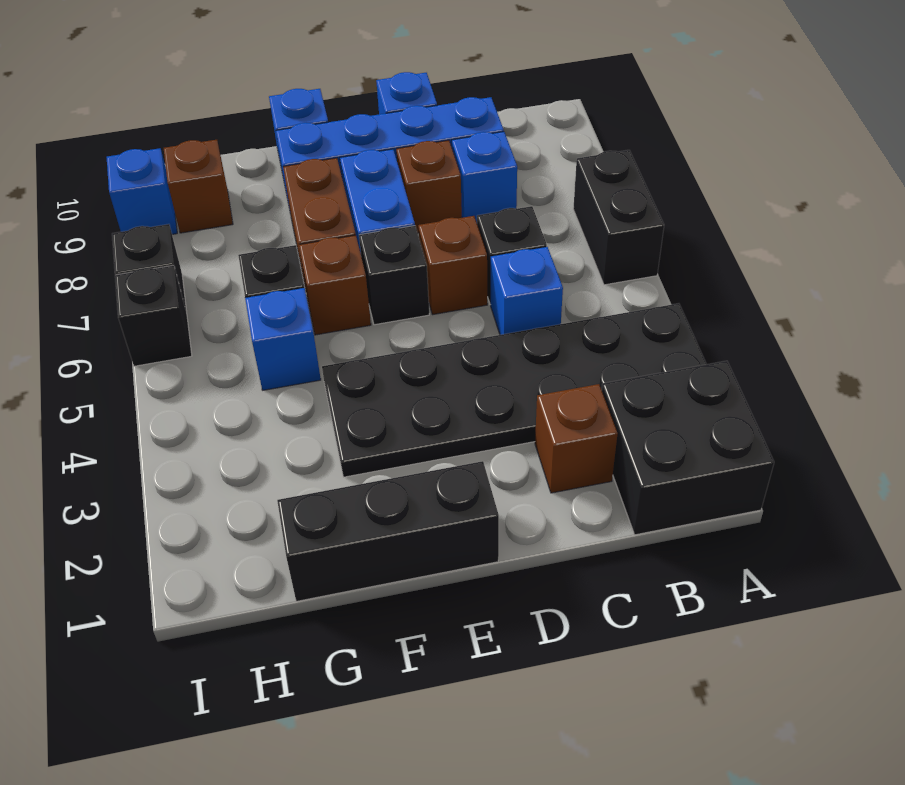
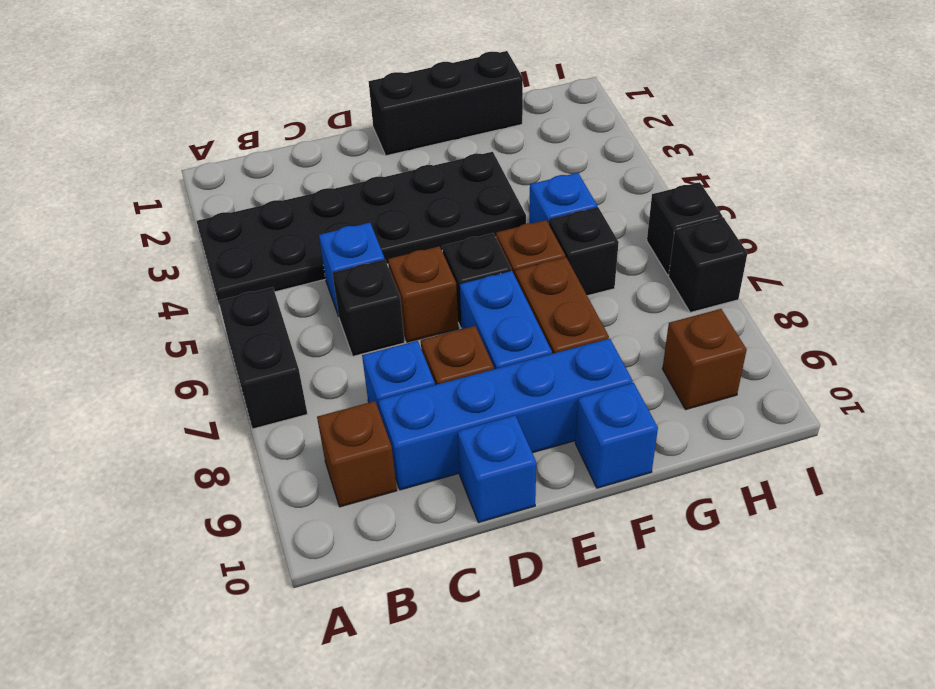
black brick A1:B2 level 1 -> none
brown brick C2 level 1 -> brown brick B9 level 1
blue brick I9 level 1 -> none

